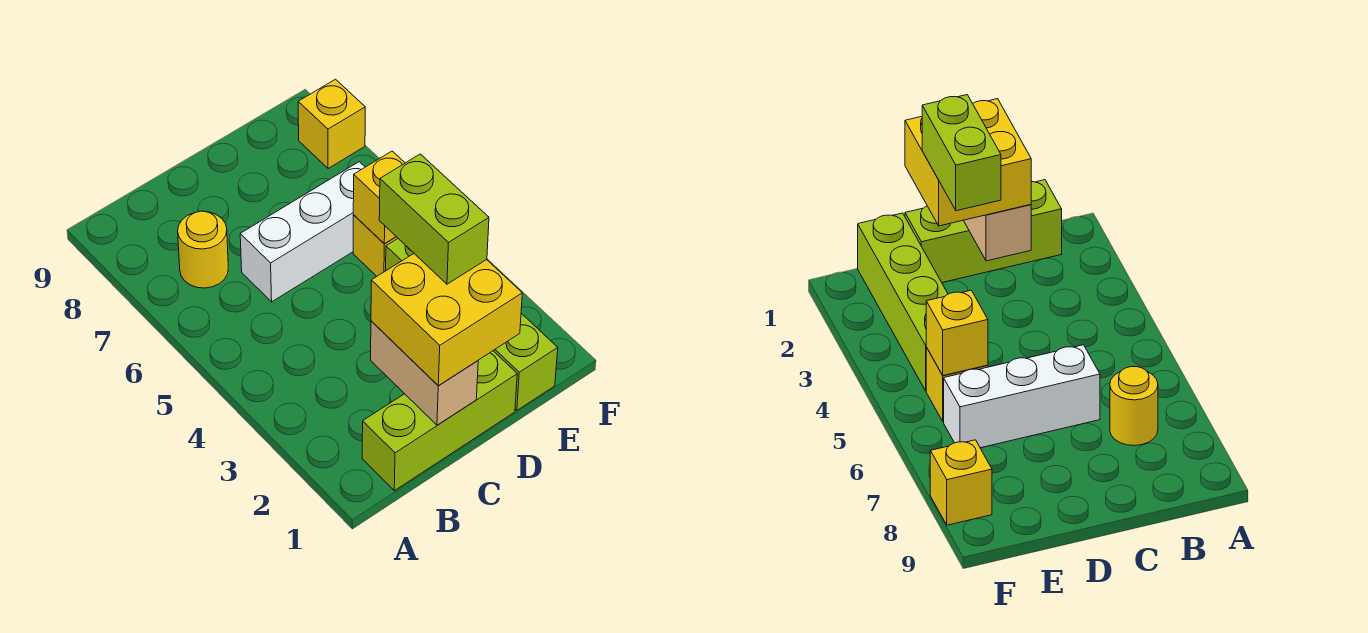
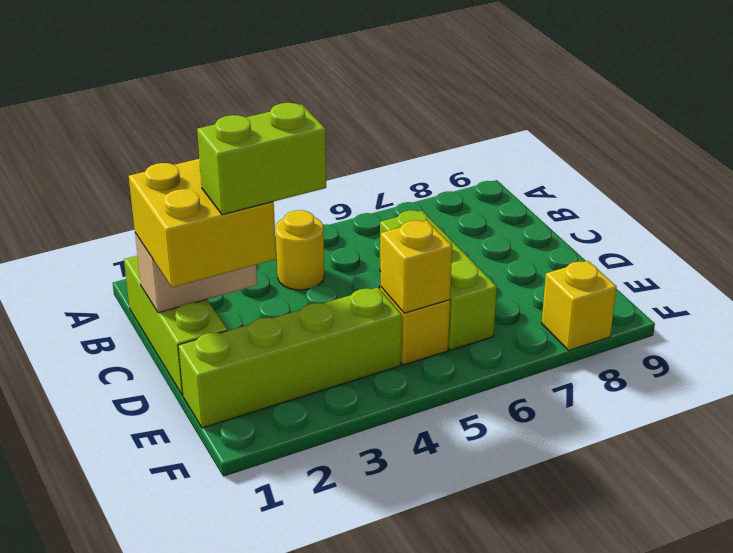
yellow round brick B7 level 1 -> yellow round brick B4 level 1
white brick C6:E6 level 1 -> lime brick C6:E6 level 1

